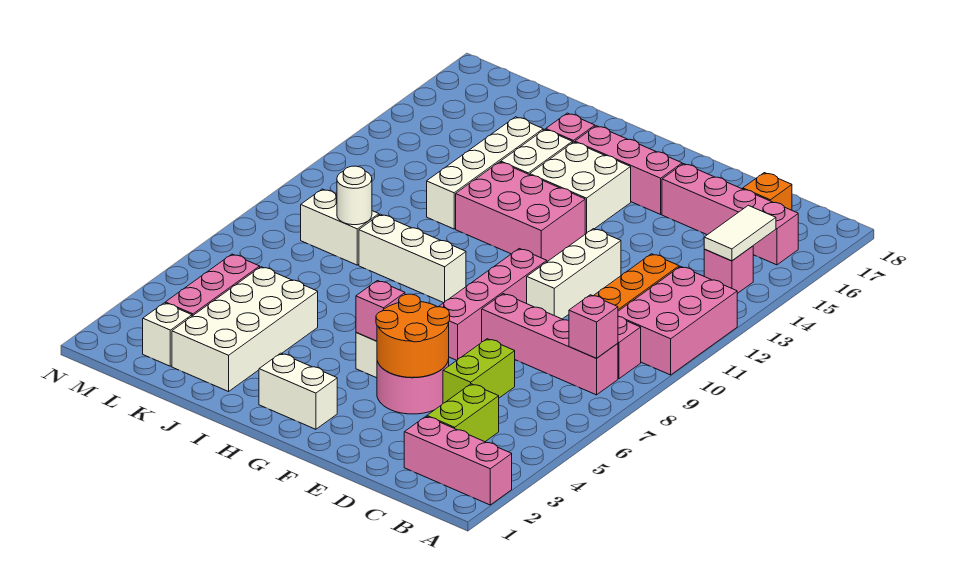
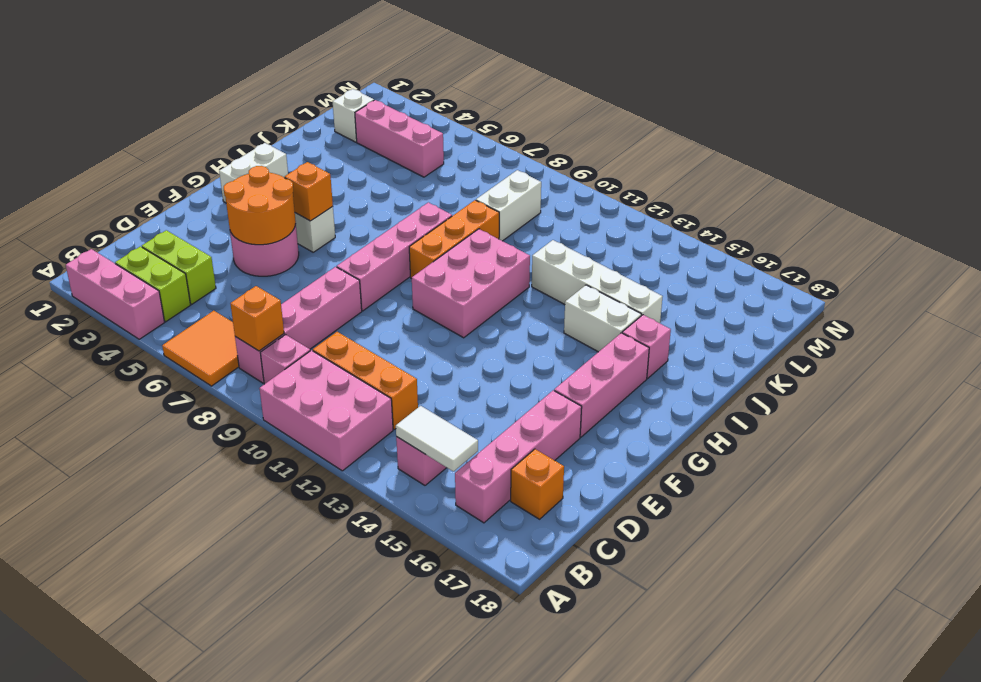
pink brick A2:C2 level 1 -> pink brick A2:A4 level 1
none -> orange tile A6:B7 level 1
pink brick B8 level 2 -> orange brick B8 level 2
lime brick D5:D6 level 1 -> lime brick B3:B4 level 1
white brick E10:E12 level 1 -> none
pink brick F7:F10 level 1 -> pink brick F8:I8 level 1
pink brick G5 level 2 -> orange brick G5 level 2
pink brick G12:I13 level 1 -> pink brick G10:I11 level 1
white brick G14:H15 level 1 -> none
white brick H9:J9 level 1 -> orange brick H9:J9 level 1
white brick J2:K5 level 1 -> none
white round brick K9 level 2 -> none

